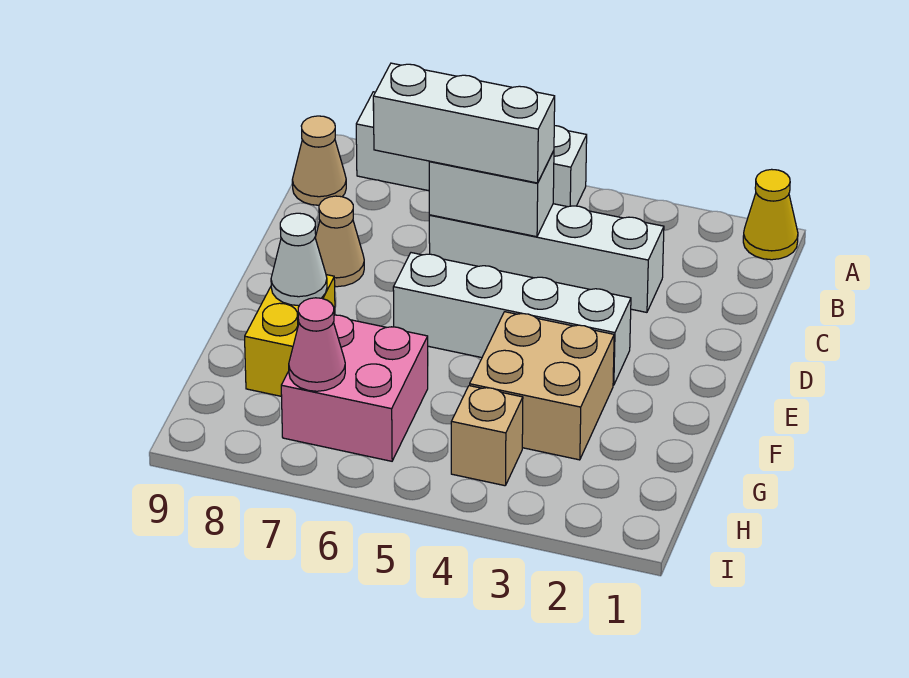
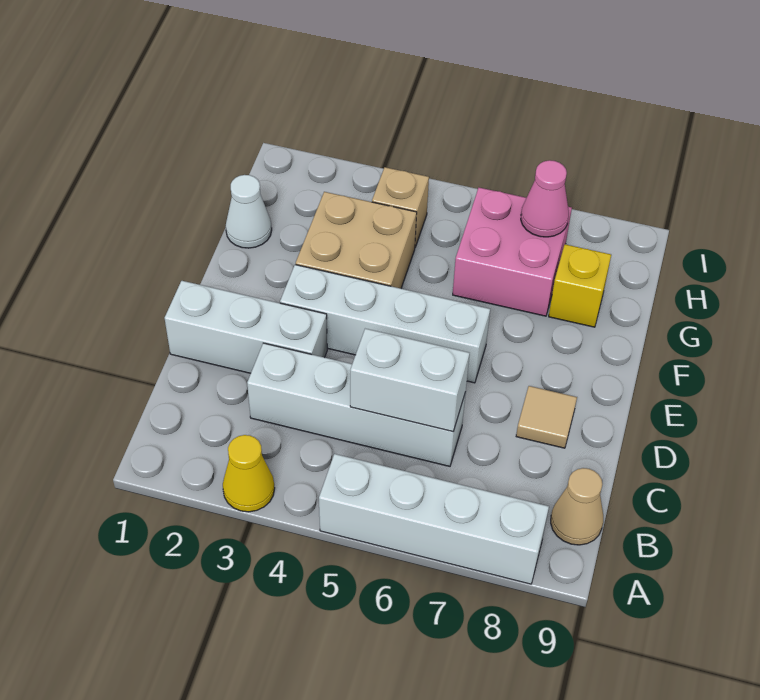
yellow cone A1 level 1 -> yellow cone A3 level 1
white brick C5:C7 level 3 -> white brick D1:D3 level 1
tan cone D8 level 1 -> tan tile D8 level 1
yellow brick F8:G8 level 1 -> yellow brick G8 level 1
white cone F8 level 2 -> white cone G1 level 1

